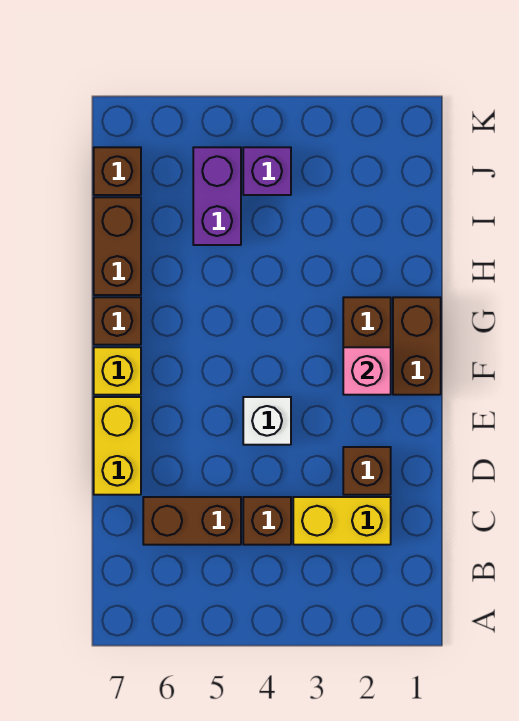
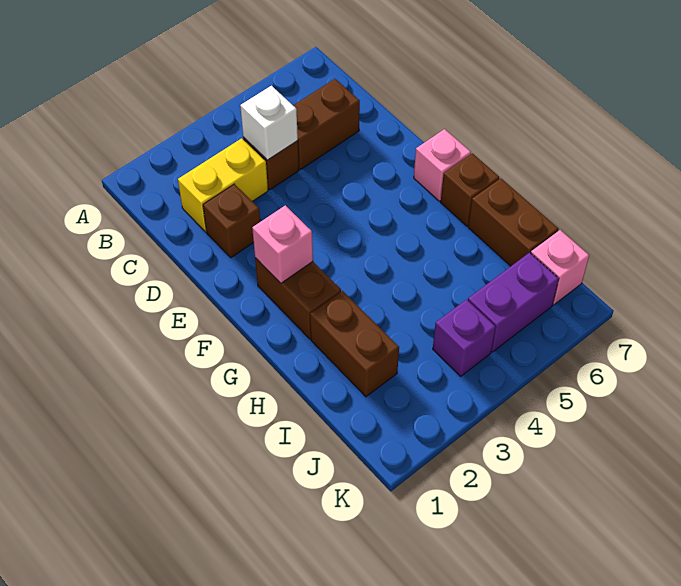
yellow brick D7:E7 level 1 -> none
white brick E4 level 1 -> white brick C4 level 2
brown brick F1:G1 level 1 -> brown brick H2:I2 level 1
yellow brick F7 level 1 -> pink brick F7 level 1
purple brick I5:J5 level 1 -> purple brick J5:J6 level 1
brown brick J7 level 1 -> pink brick J7 level 1

